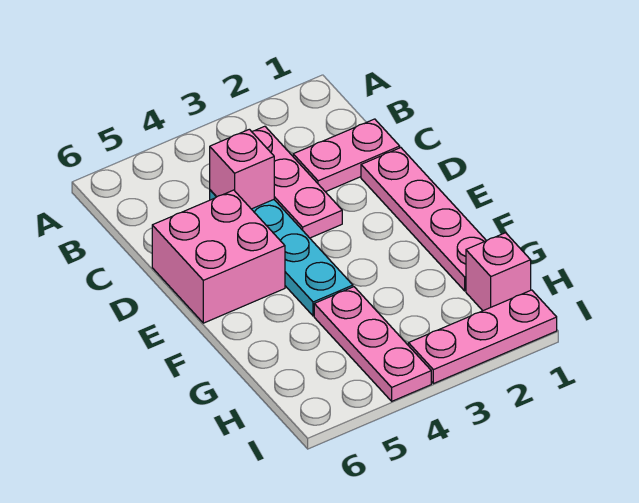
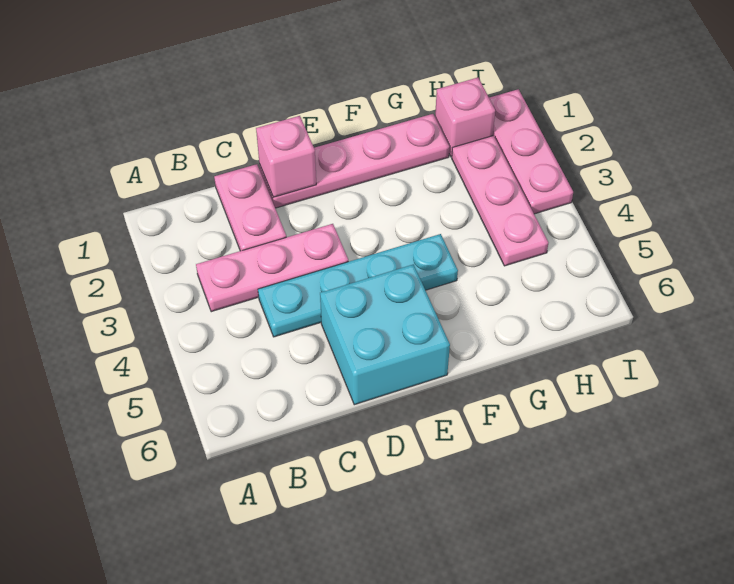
pink brick C4 level 2 -> pink brick D1 level 2
pink brick D5:E6 level 1 -> cyan brick D5:E6 level 1
pink plate G4:I4 level 1 -> pink plate H2:H4 level 1

